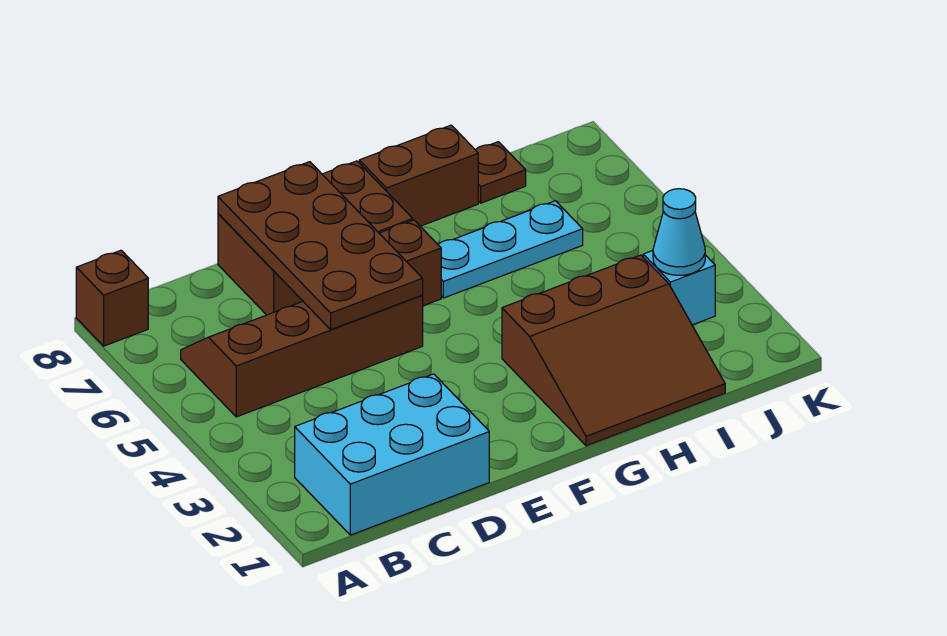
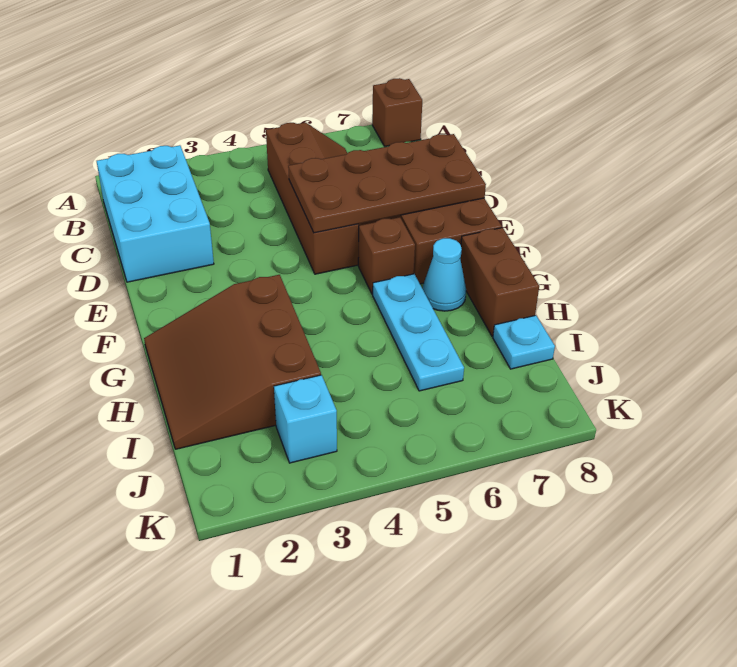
brown plate I8 level 1 -> cyan plate I8 level 1
cyan cone J3 level 2 -> cyan cone G7 level 1

